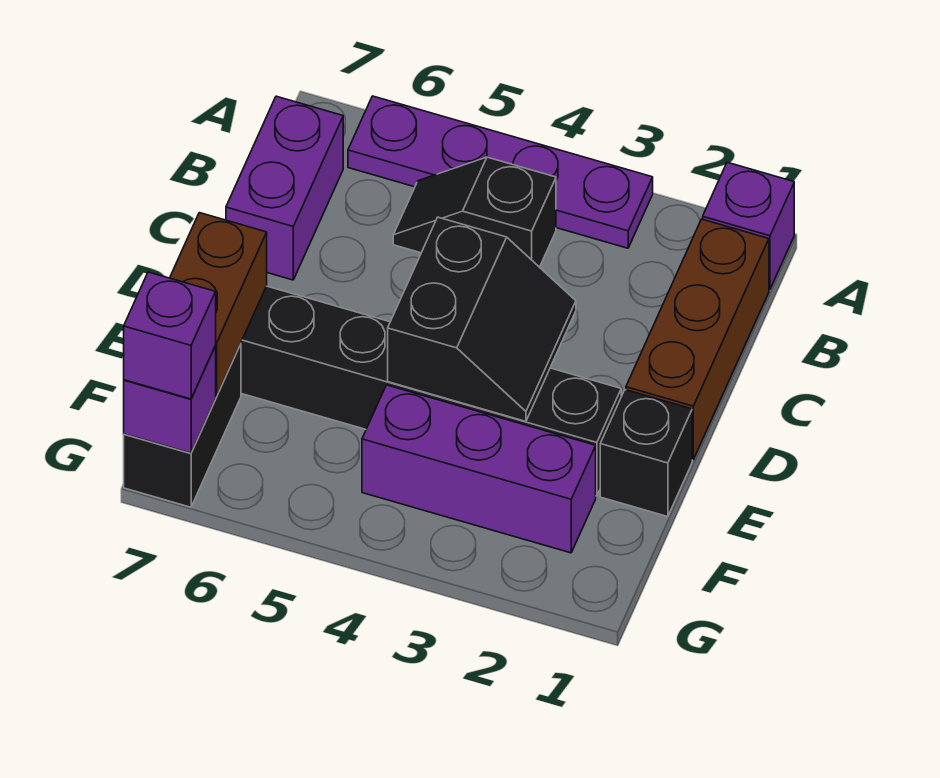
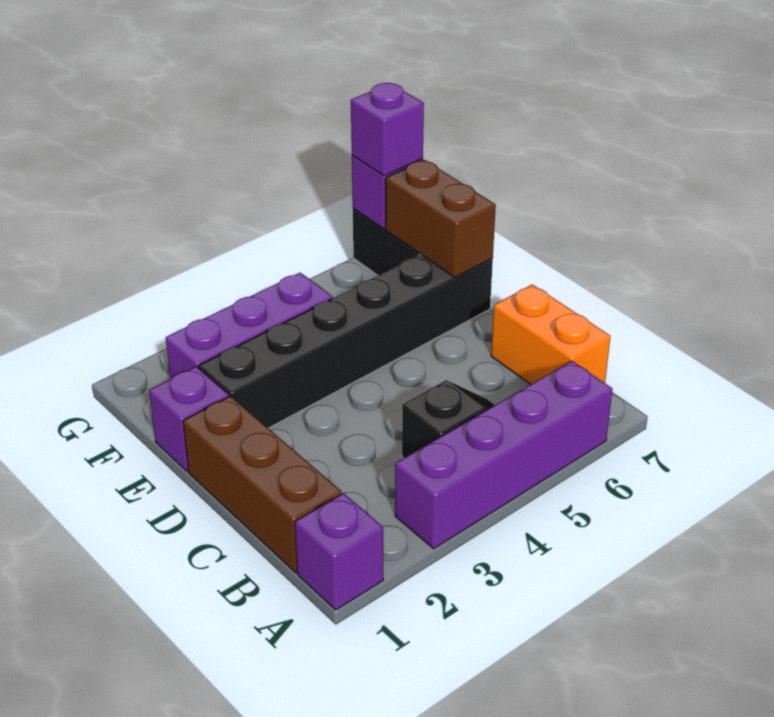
purple plate A3:A6 level 1 -> purple brick A3:A6 level 1
purple brick B7:C7 level 1 -> orange brick B7:C7 level 1
black slope D3:E4 level 2 top 4 -> none
black brick E1 level 1 -> purple brick E1 level 1

